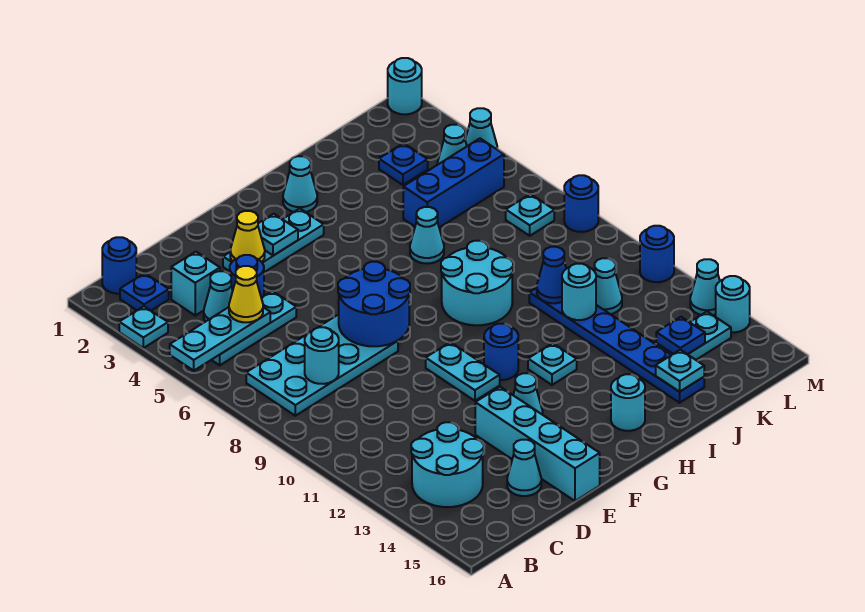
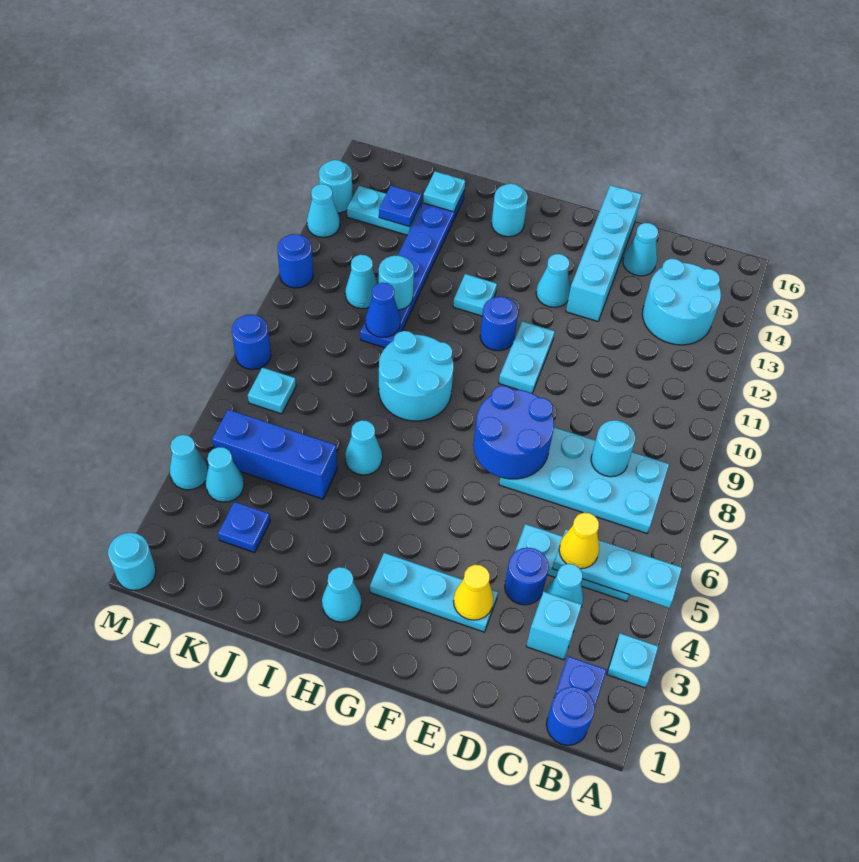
cyan plate F3 level 2 -> none

